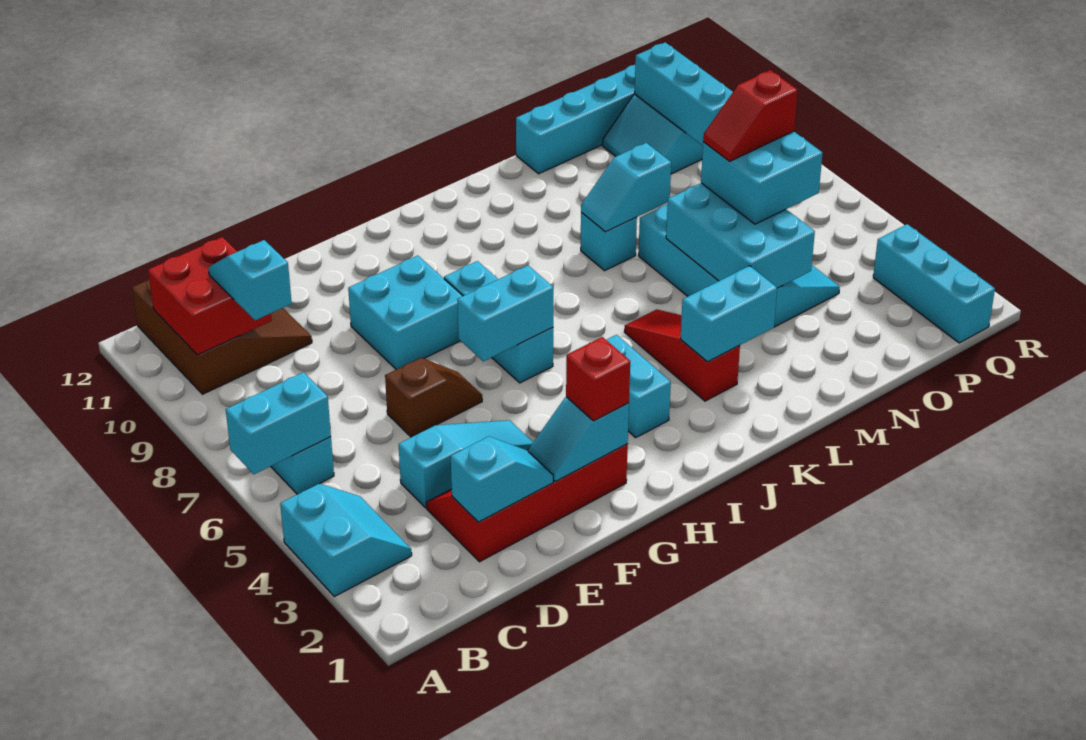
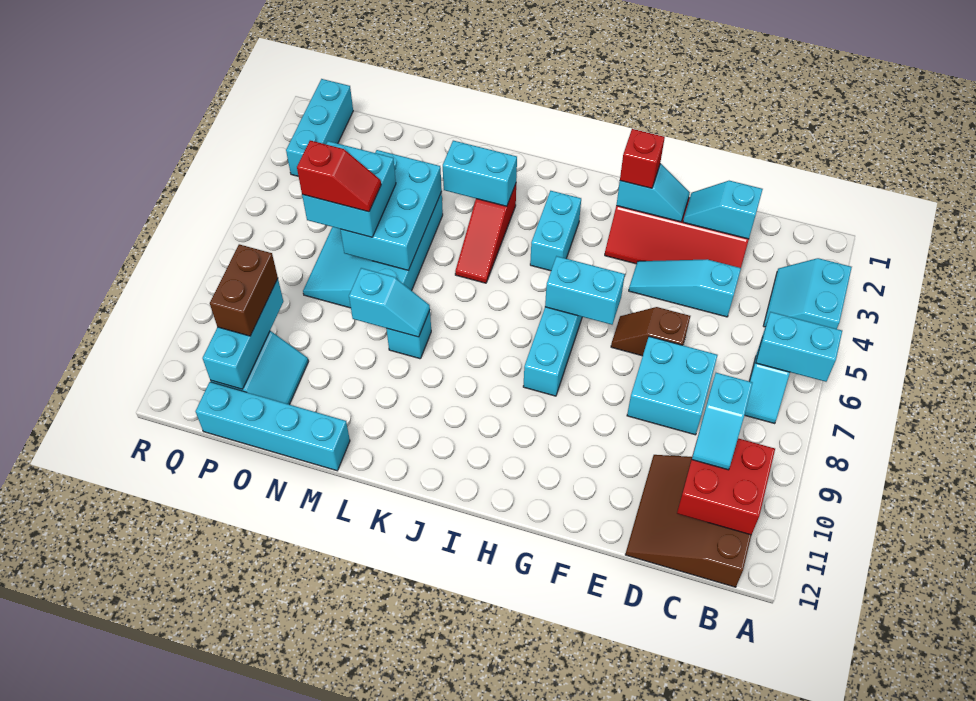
cyan brick F8:G9 level 1 -> cyan brick D7:E8 level 1
none -> brown brick P9:P10 level 3

